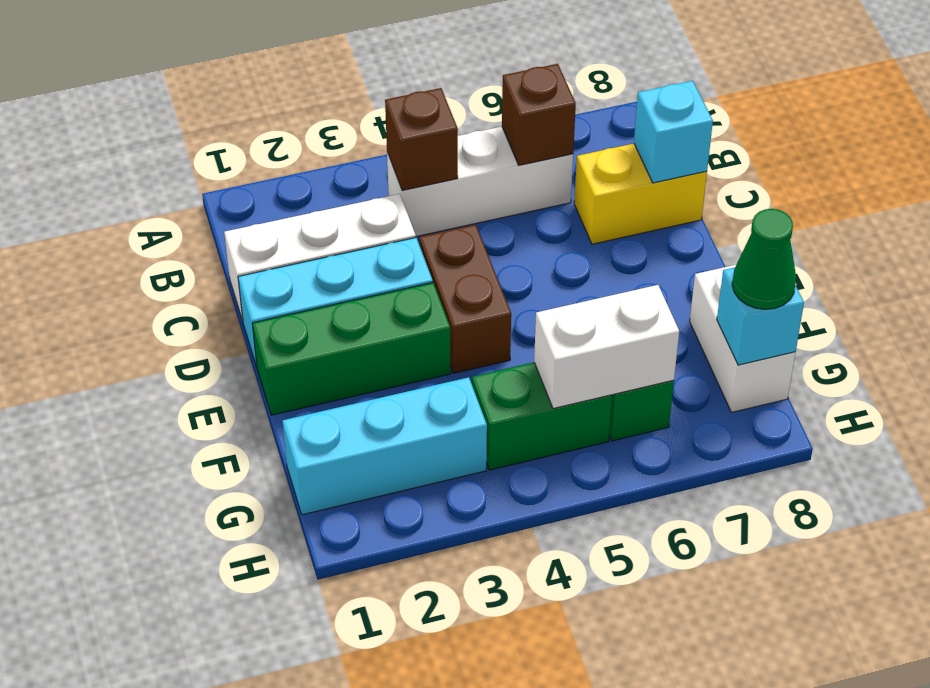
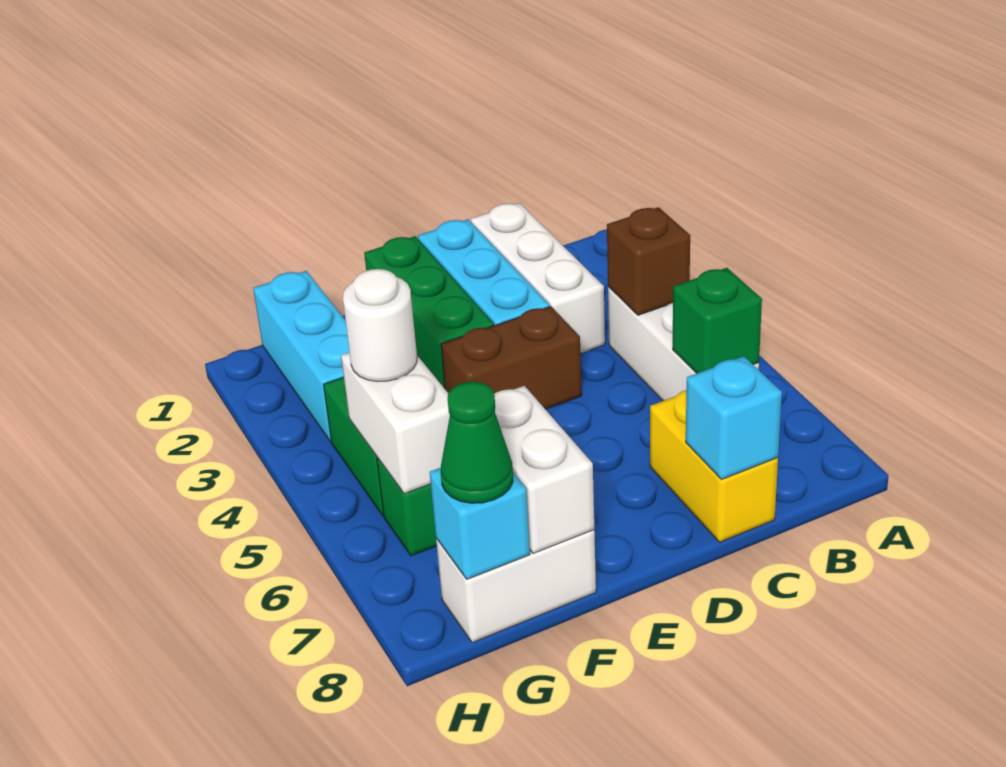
brown brick B6 level 2 -> green brick B6 level 2
none -> white brick F7:F8 level 2
none -> white round brick G5 level 3

